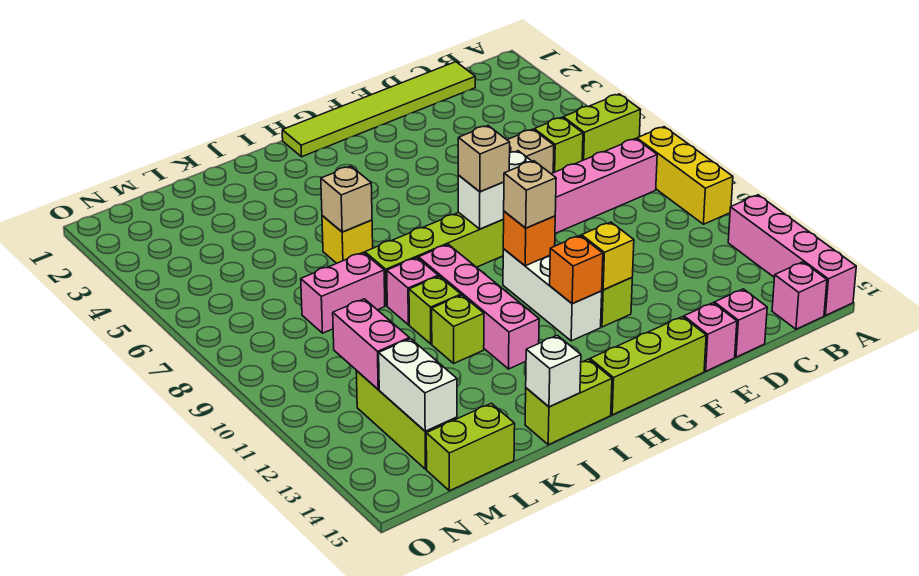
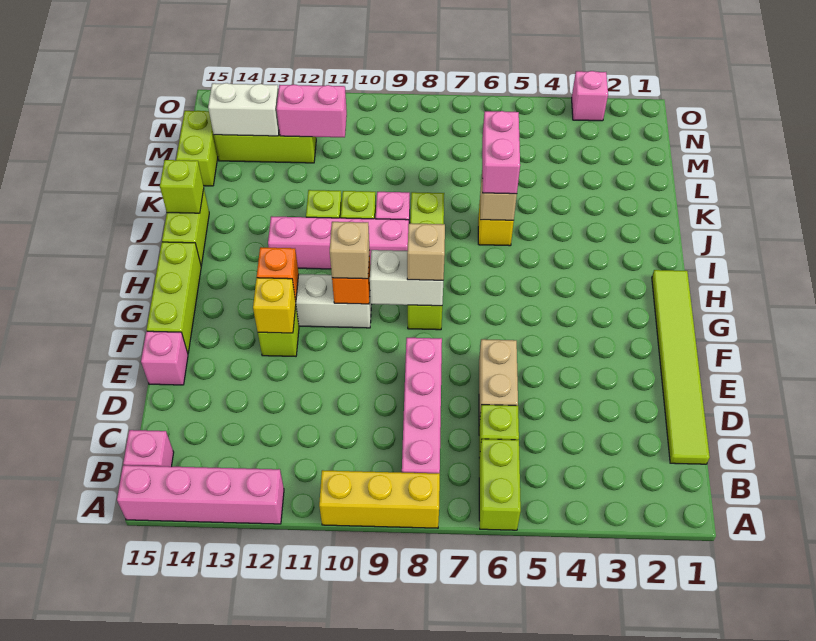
pink brick D15 level 1 -> pink brick O3 level 1
white brick F8:G8 level 2 -> white brick G8:G9 level 2
white brick J15 level 2 -> lime brick J15 level 2
pink brick K8:L8 level 1 -> pink brick J6:K6 level 3

